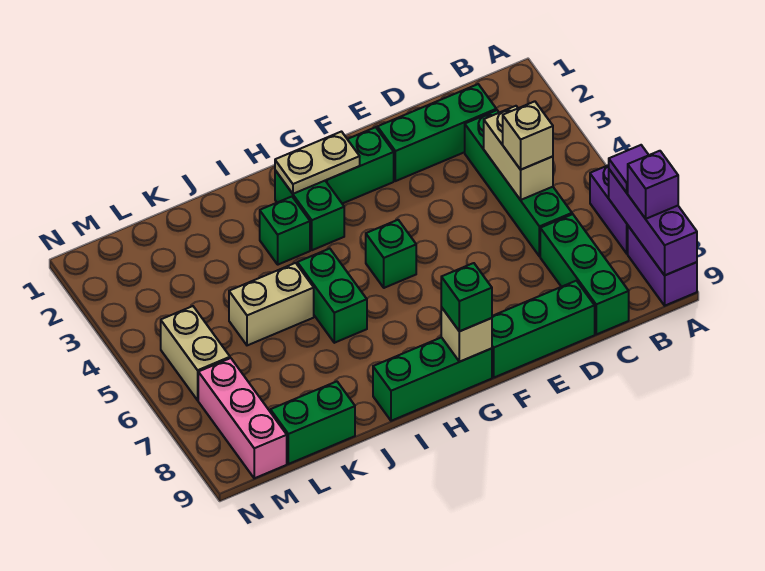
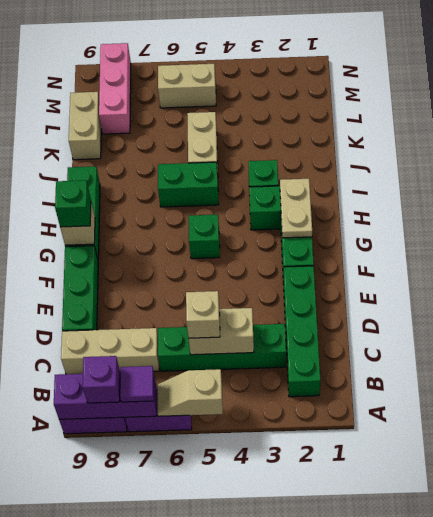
none -> tan slope A5:A6 level 2 top 5
green brick C2:E2 level 1 -> green brick B2:E2 level 1
green brick C7:C9 level 1 -> tan brick C7:C9 level 1
green brick K9:L9 level 1 -> tan brick K9:L9 level 1
pink brick M7:M9 level 1 -> pink brick L8:N8 level 1

